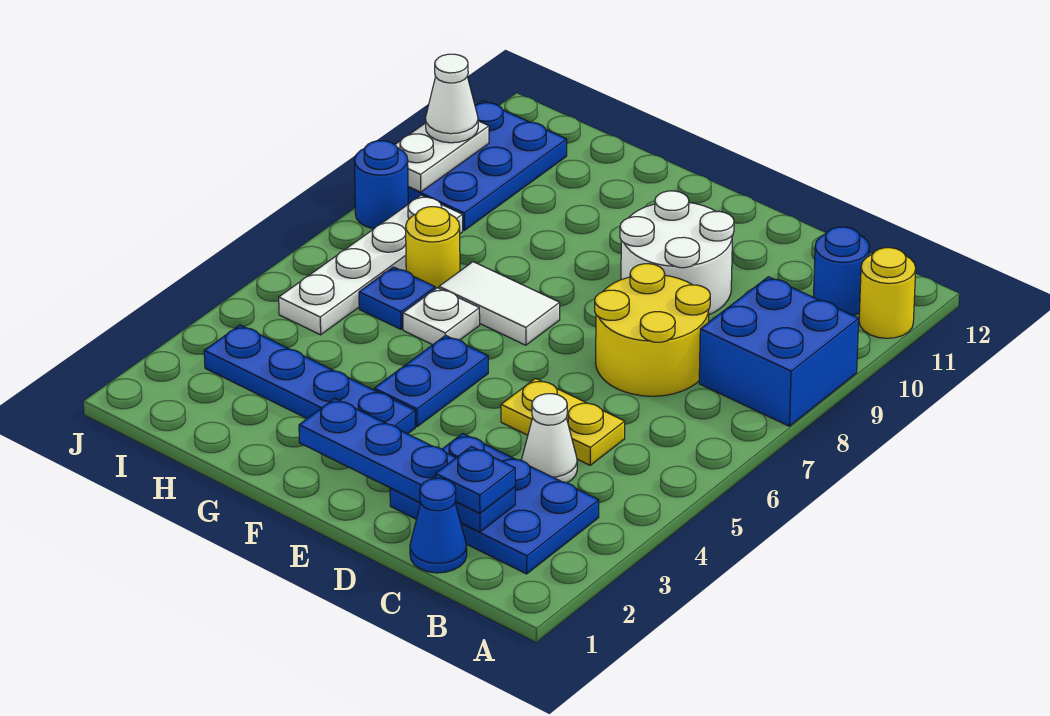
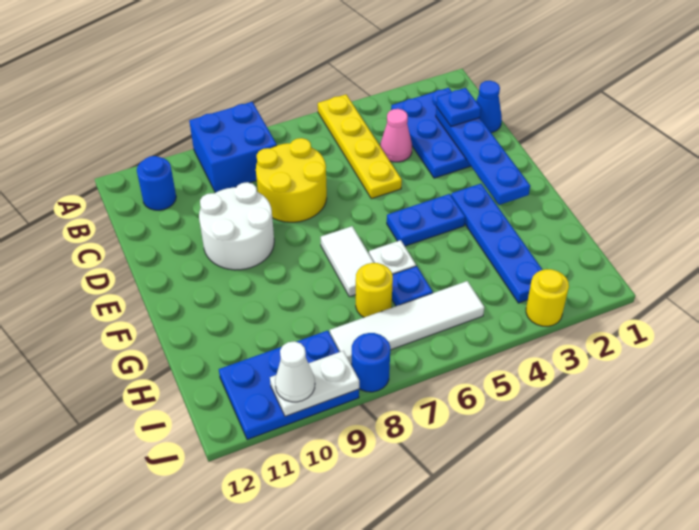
yellow round brick A11 level 1 -> yellow round brick J3 level 1
white cone C4 level 1 -> pink cone C4 level 1
yellow plate C5:D5 level 1 -> yellow plate A5:D5 level 1
white plate I5:I8 level 1 -> white tile I5:I8 level 1

